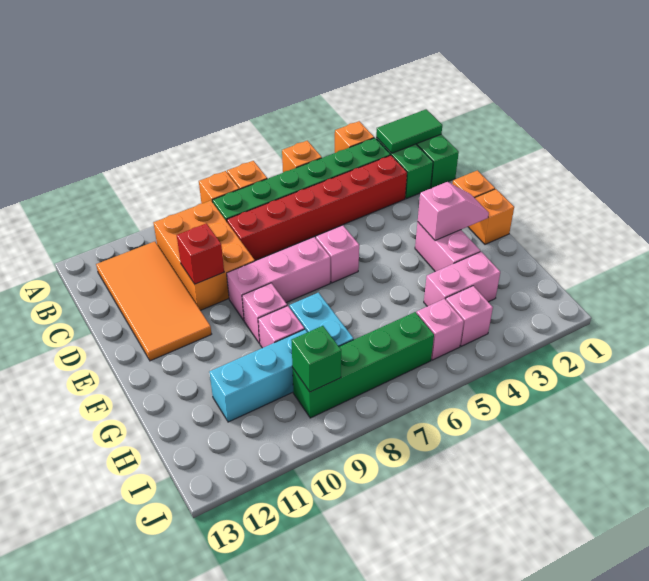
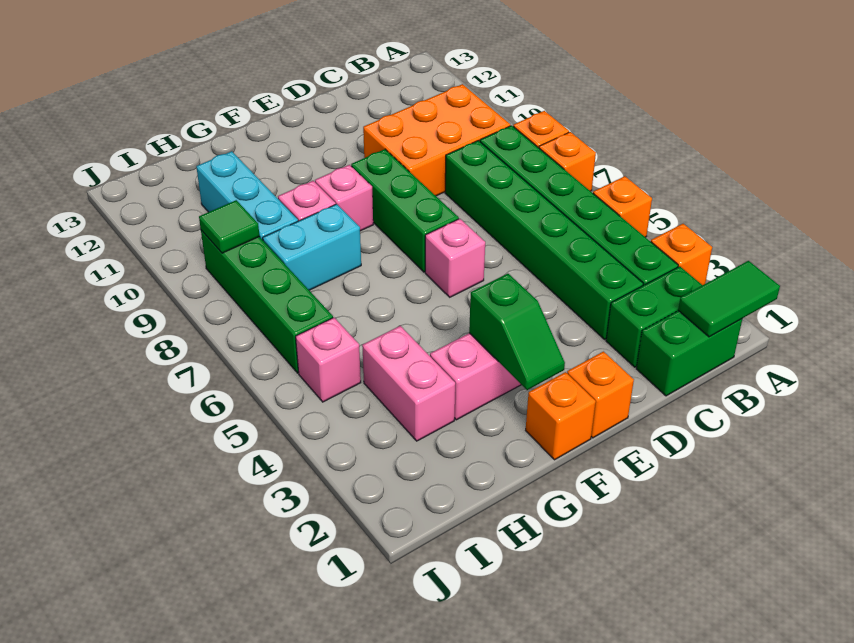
green tile B1:B2 level 2 -> green tile A1:B1 level 2
orange tile B11:E12 level 1 -> none
red brick C3:C8 level 1 -> green brick C3:C8 level 1
red brick D10 level 2 -> none
pink brick E7:E9 level 1 -> green brick E7:E9 level 1
pink slope F2:F3 level 2 top 3 -> green slope F2:F3 level 2 top 3
pink brick I4 level 1 -> none
green brick I9 level 2 -> green tile I9 level 2

